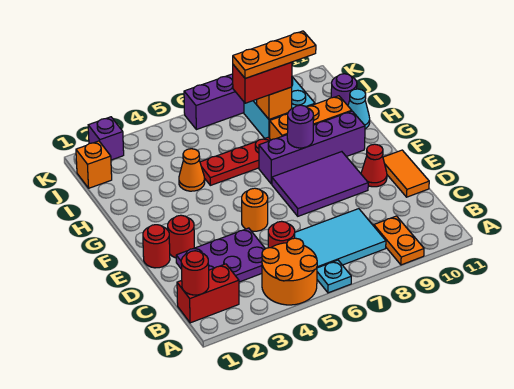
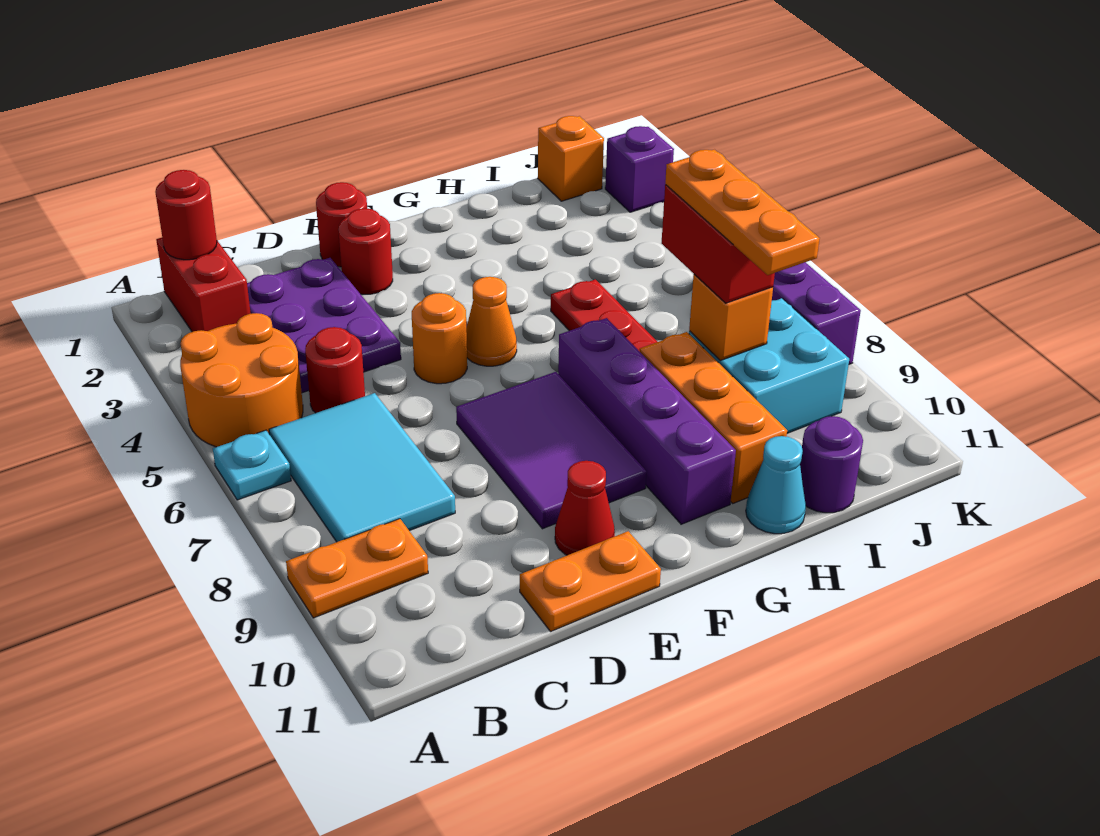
orange tile D11:E11 level 1 -> orange plate D11:E11 level 1
purple round brick G8 level 2 -> none
orange cone H4 level 1 -> orange cone F5 level 1

